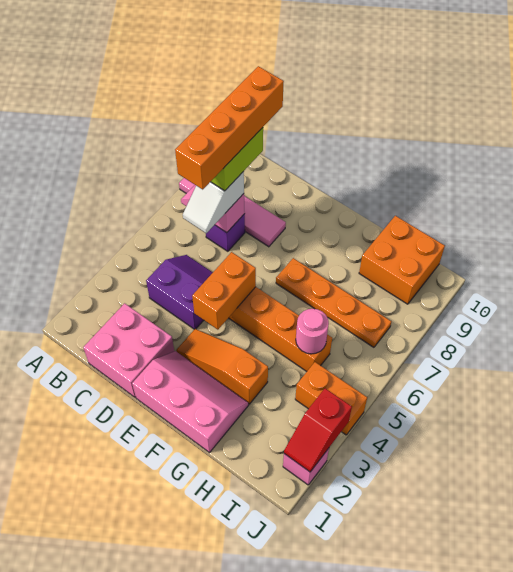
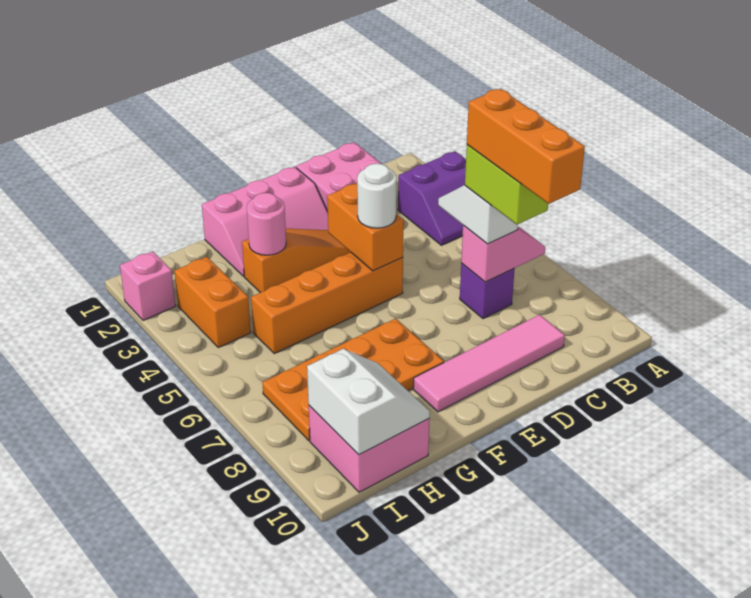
pink tile A8:D8 level 1 -> pink tile C9:F9 level 1
purple slope C4:D5 level 1 top 4 -> purple slope A3:B4 level 1 top 3
orange brick C6:C9 level 5 -> orange brick C7:C9 level 5
none -> white round brick E5 level 3
orange plate F7:I7 level 1 -> orange plate F7:I8 level 1
pink round brick H5 level 2 -> pink round brick G3 level 2
orange brick H9:I10 level 1 -> pink brick H9:I10 level 1
none -> white slope H9:I10 level 2 top I
orange brick I4:J4 level 1 -> orange brick I3:I4 level 1
red slope J2:J3 level 2 top 3 -> none

